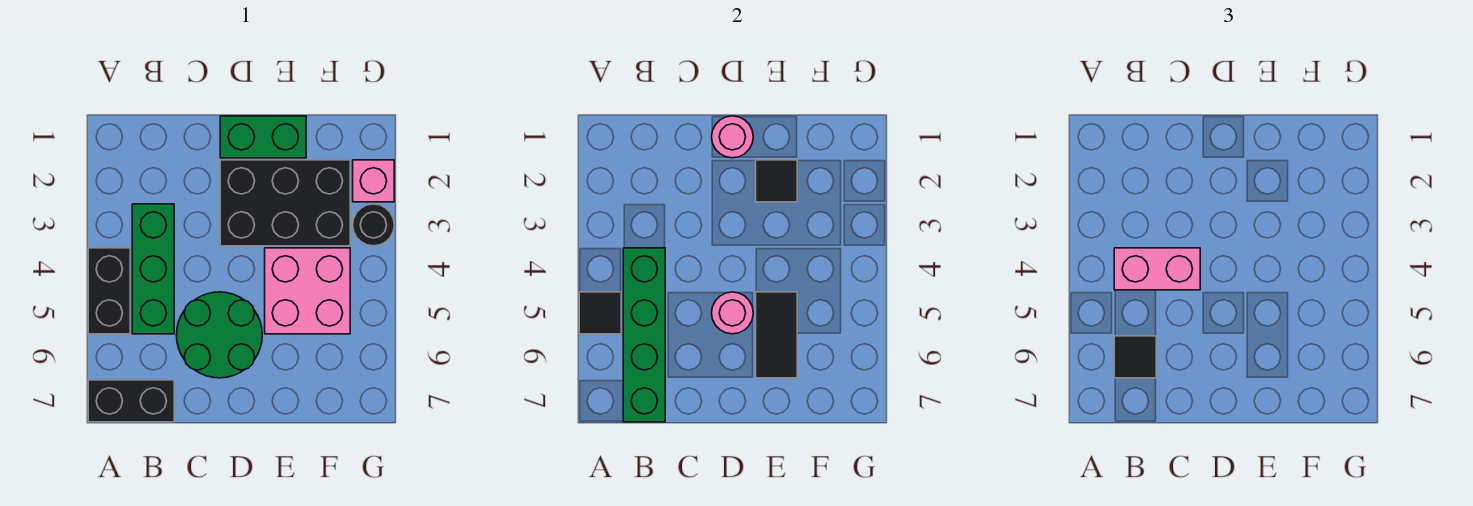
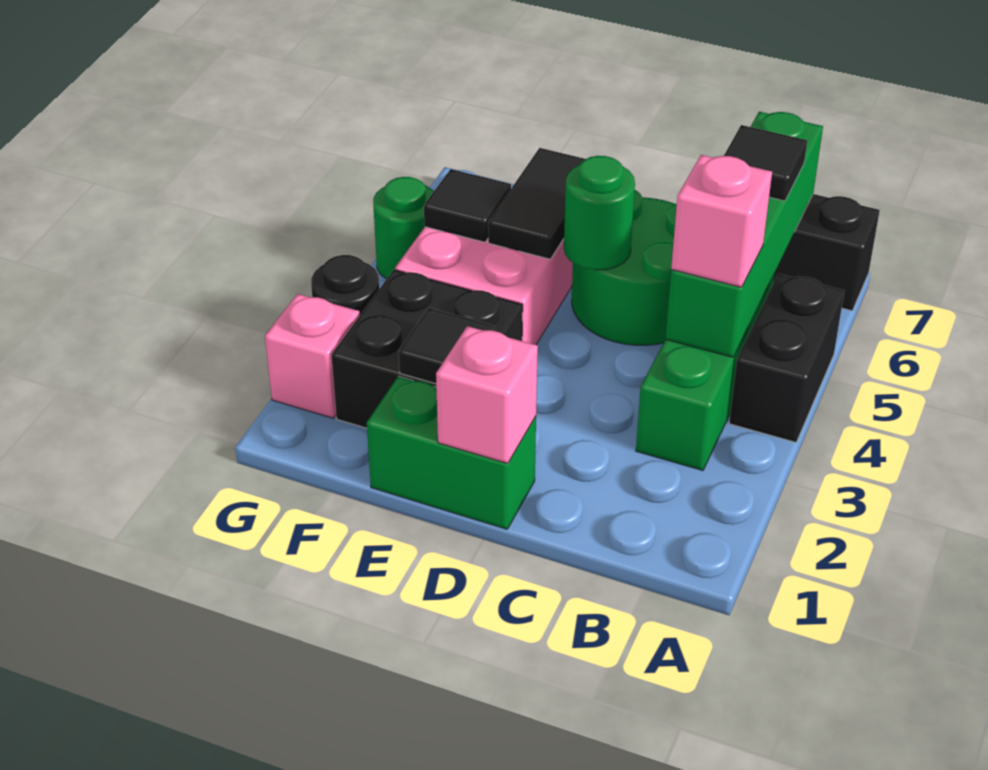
black tile A5 level 2 -> black tile F5 level 2
pink brick B4:C4 level 3 -> pink brick B4 level 3
pink round brick D1 level 2 -> pink brick D1 level 2
black brick D2:F3 level 1 -> black brick E2:F3 level 1
pink round brick D5 level 2 -> green round brick D5 level 2
none -> green round brick G5 level 1

